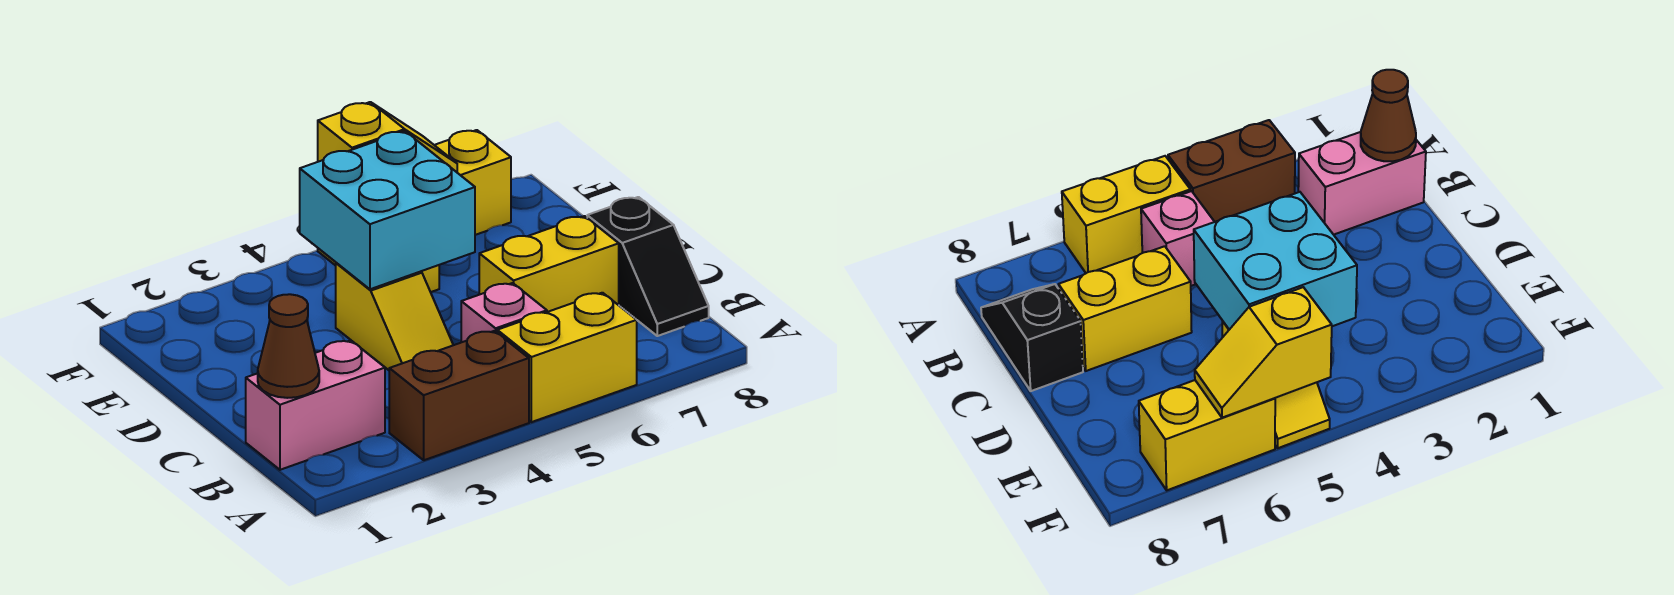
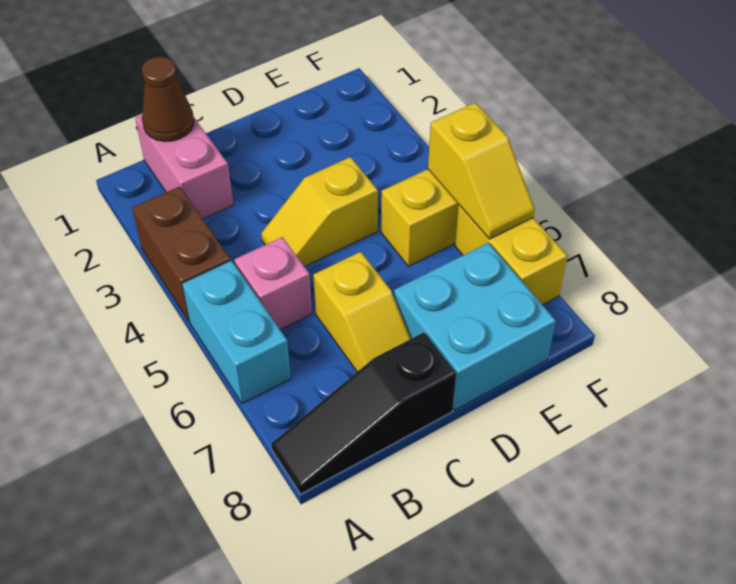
yellow brick A5:A6 level 1 -> cyan brick A5:A6 level 1
black slope B8:C8 level 1 top C -> black slope A8:C8 level 1 top C
yellow brick C6:C7 level 1 -> yellow slope C6:C7 level 1 top 6
cyan brick D4:E5 level 2 -> cyan brick D7:E8 level 1

